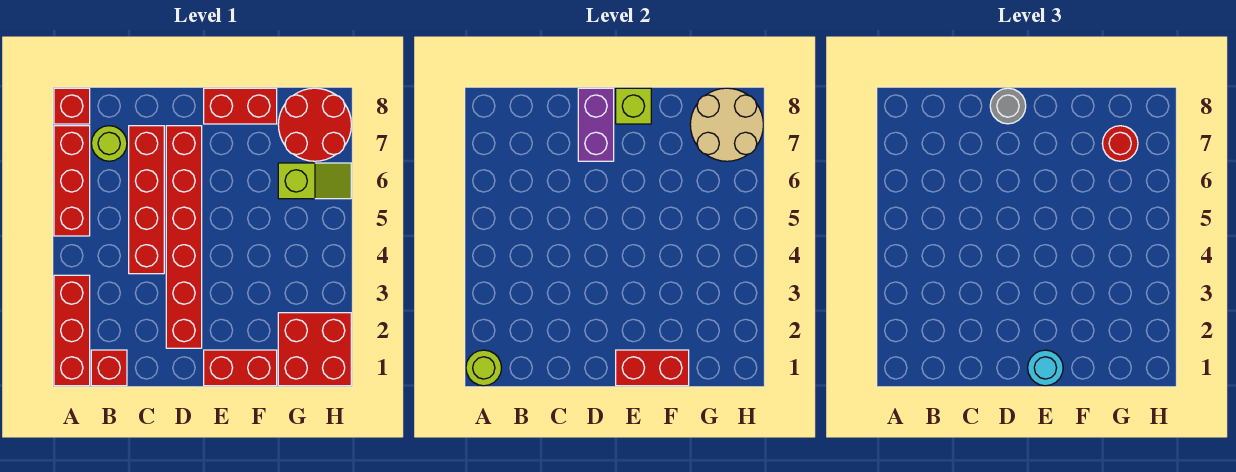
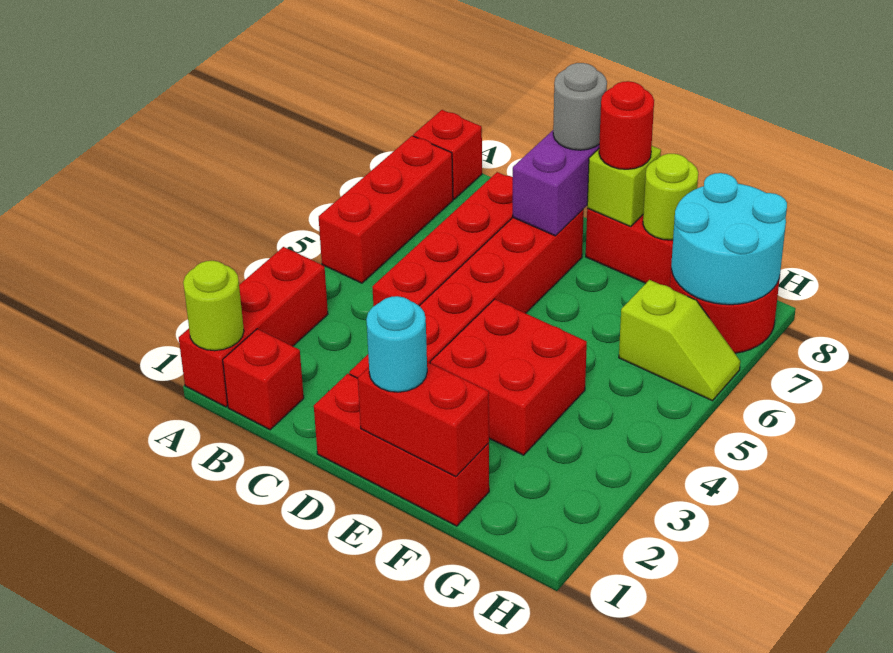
lime round brick B7 level 1 -> lime round brick F8 level 2
red brick E1:F1 level 1 -> red brick D1:F1 level 1
red brick G1:H2 level 1 -> red brick E3:F4 level 1
tan round brick G7:H8 level 2 -> cyan round brick G7:H8 level 2
red round brick G7 level 3 -> red round brick E8 level 3

